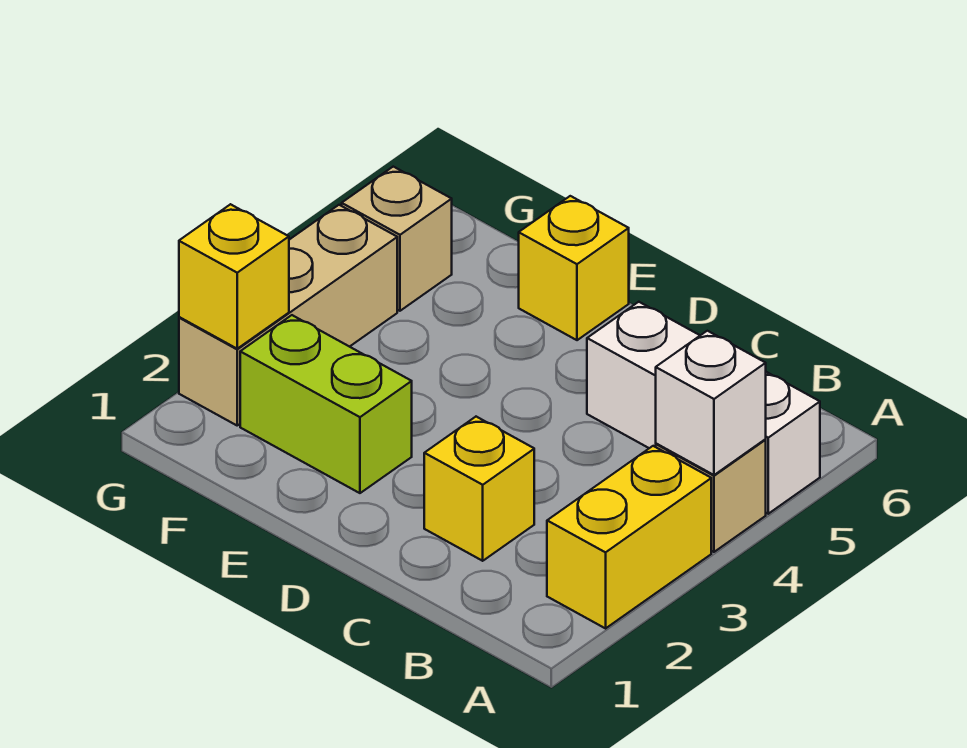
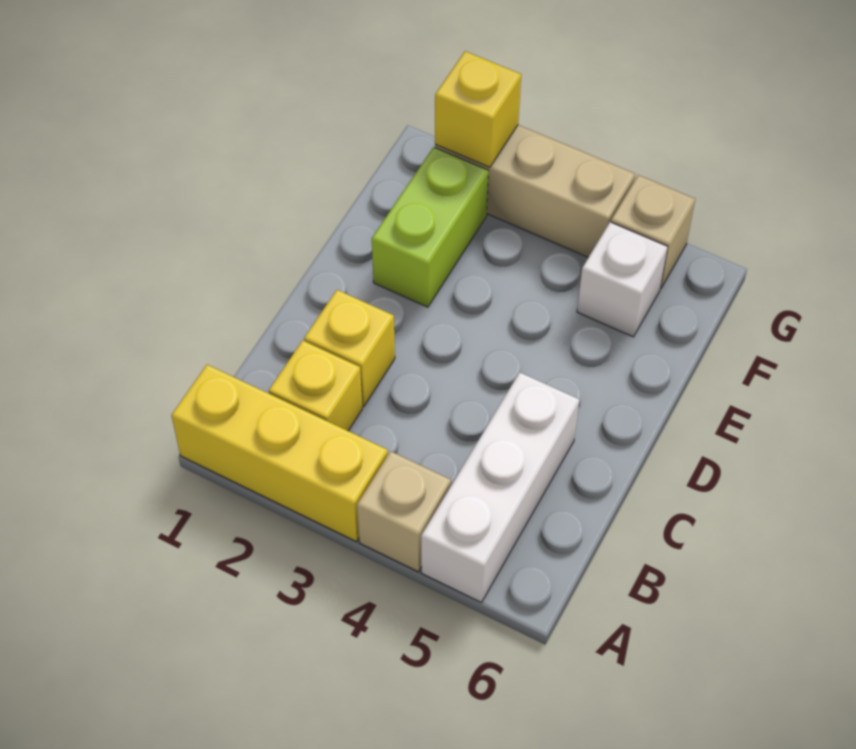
yellow brick A2:A3 level 1 -> yellow brick A1:A3 level 1
white brick A4 level 2 -> white brick F5 level 1
yellow brick E6 level 1 -> yellow brick B2 level 1

